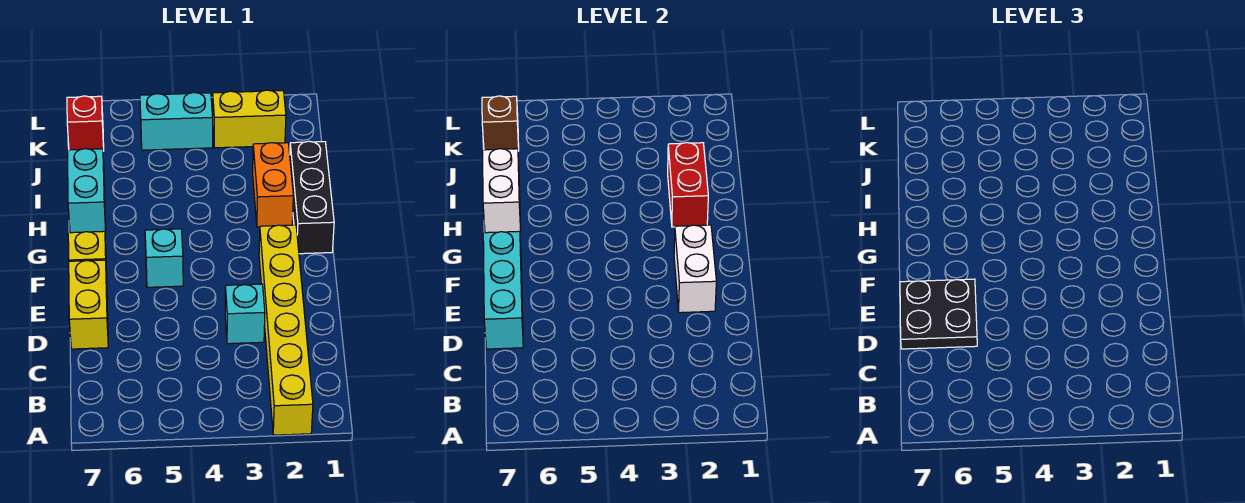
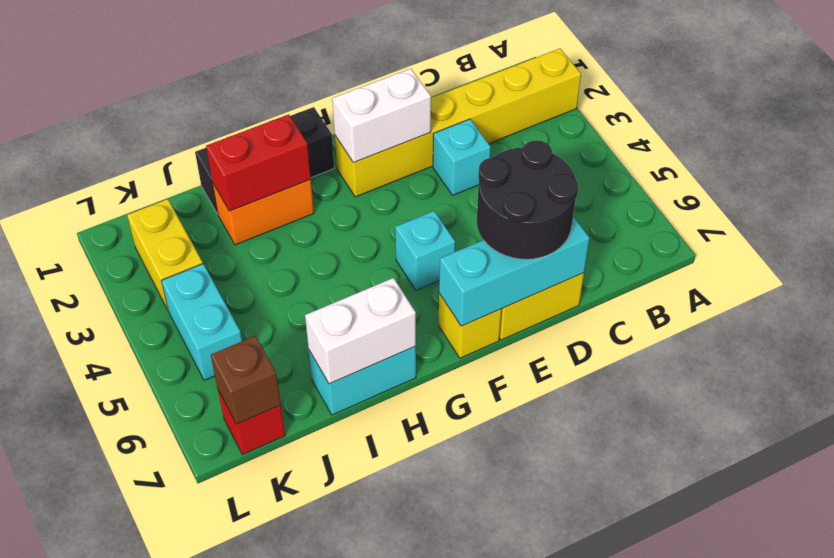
black plate D6:E7 level 3 -> black round brick D6:E7 level 3

